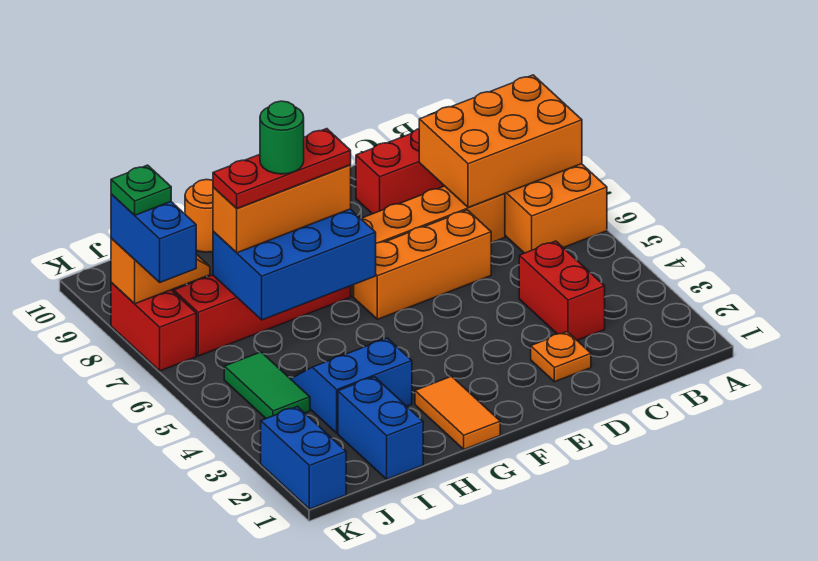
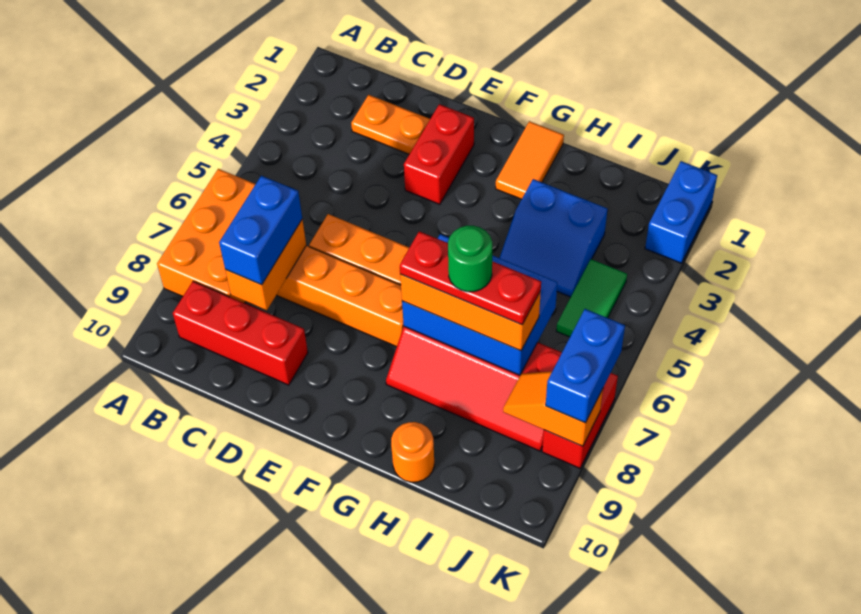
orange brick A7:C8 level 2 -> orange brick C7:C8 level 2
red brick C3:C4 level 1 -> red brick E2:E3 level 1
orange plate D2 level 1 -> orange plate C2:D2 level 1
blue brick I1:I2 level 1 -> blue brick C7:C8 level 3
green plate K8 level 4 -> none

